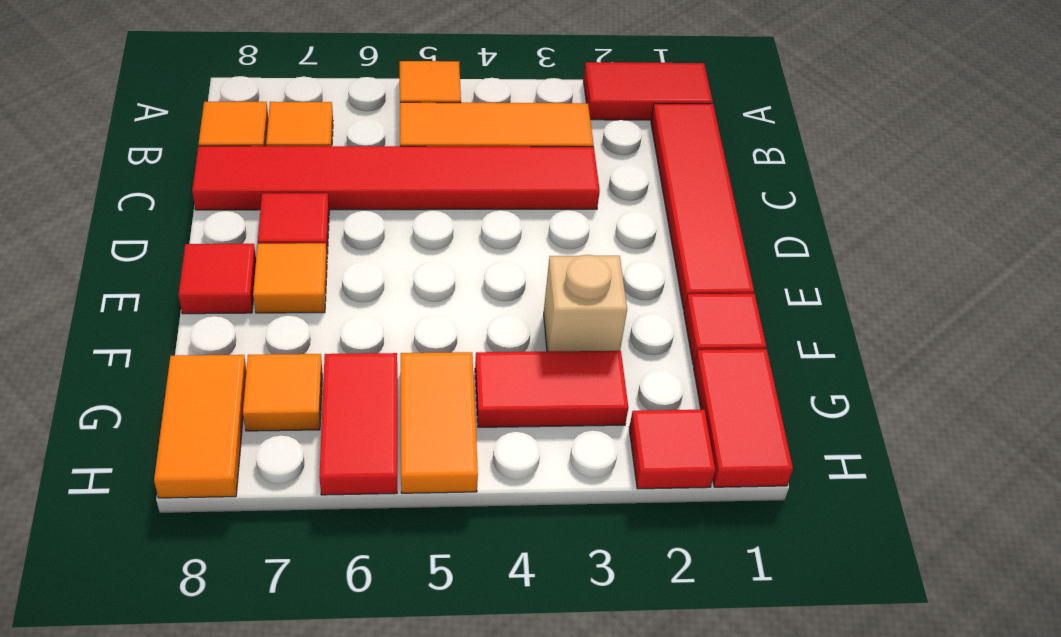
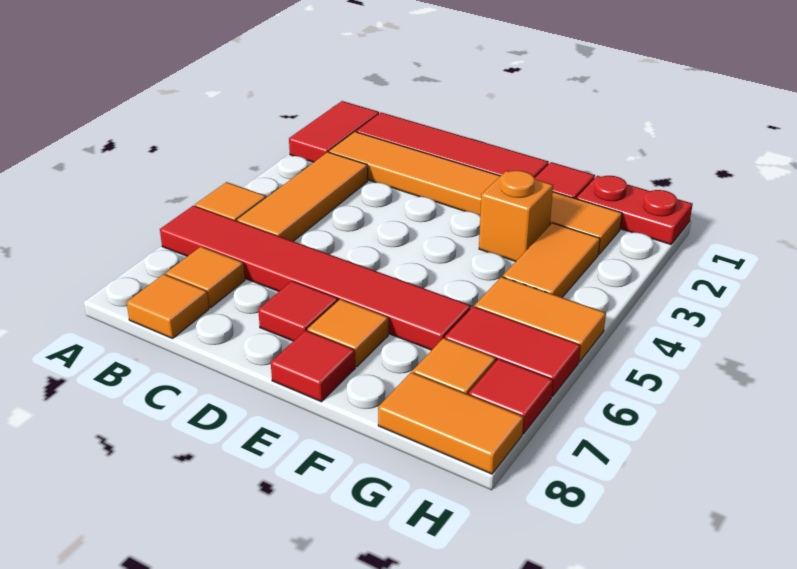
none -> orange tile B2:G2 level 1
red tile C3:C8 level 1 -> red tile A6:F6 level 1
tan brick F3 level 1 -> orange brick F3 level 1
red tile G1:H1 level 1 -> red plate G1:H1 level 1
red tile G3:G4 level 1 -> orange tile G3:G4 level 1
red tile H2 level 1 -> red tile H7 level 1

